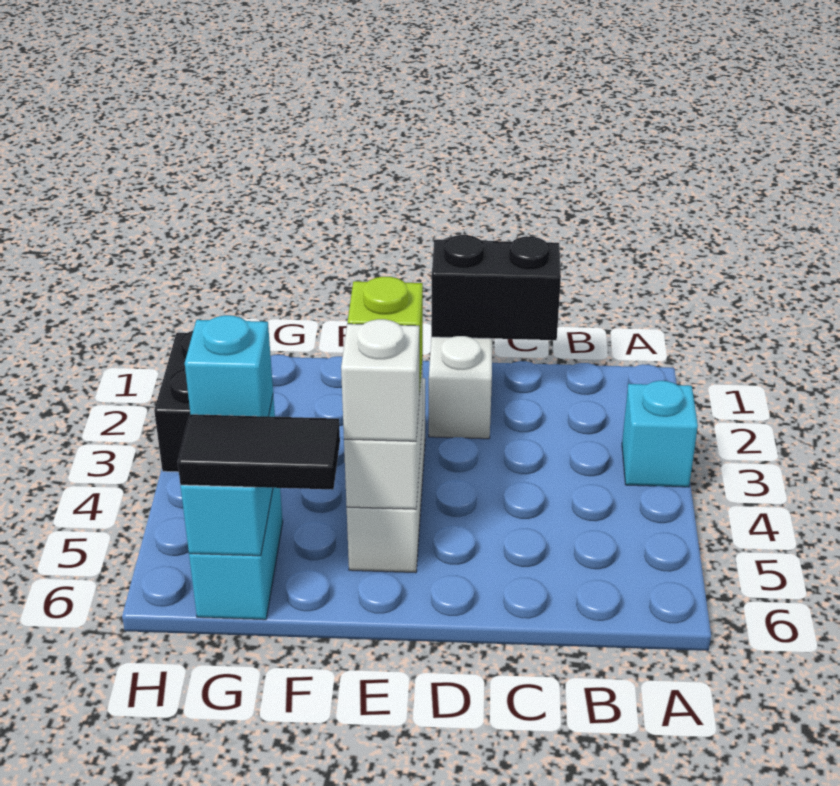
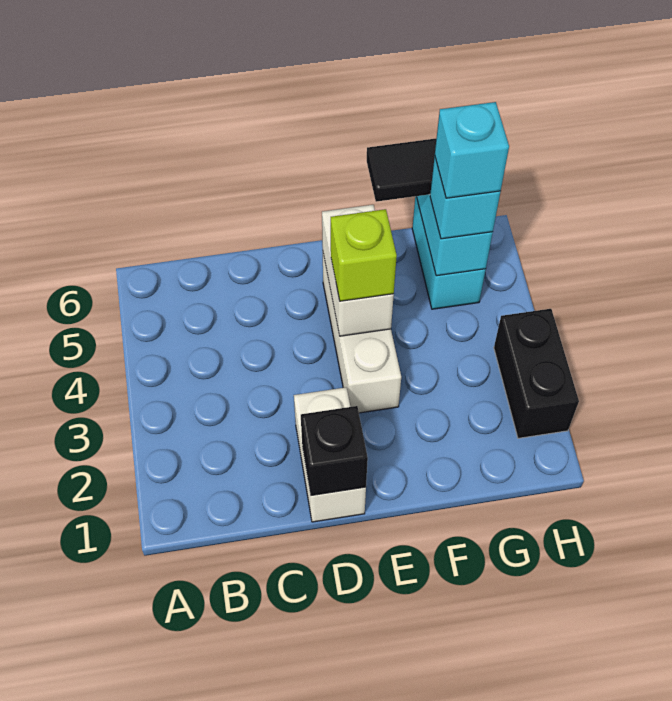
cyan brick A3 level 1 -> cyan brick G5 level 4
black brick C1:D1 level 2 -> black brick D1 level 2
white brick E5 level 3 -> none

